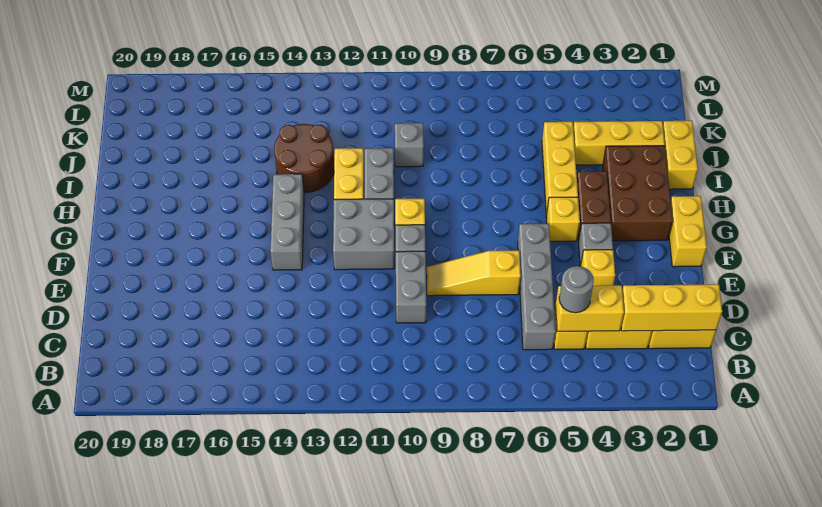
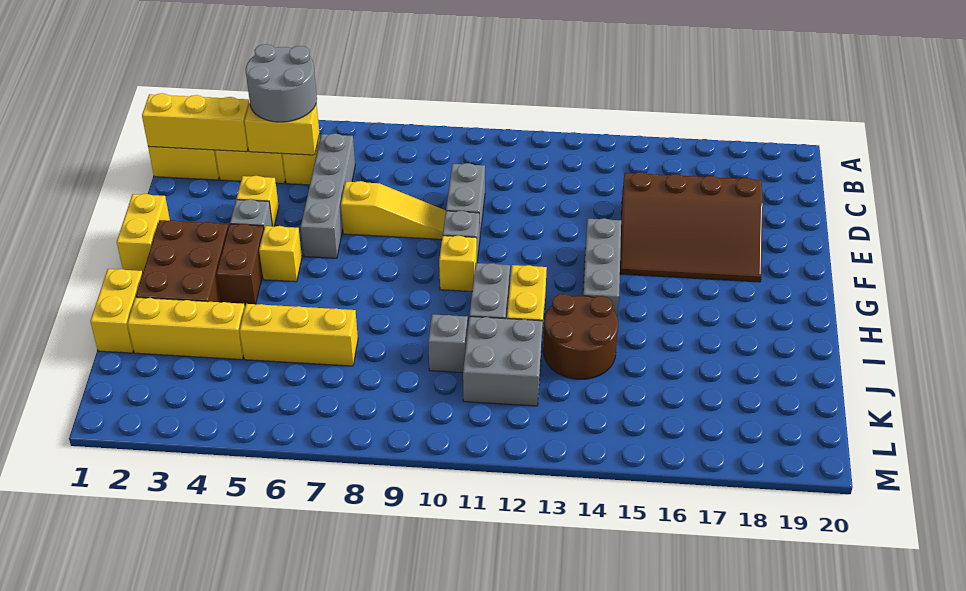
grey round brick C5 level 3 -> grey round brick B4:C5 level 3
none -> brown slope D15:F18 level 1 top D
grey brick F11:G12 level 1 -> grey brick J11:K12 level 1
yellow brick H5:J5 level 1 -> yellow brick J5:J7 level 1

